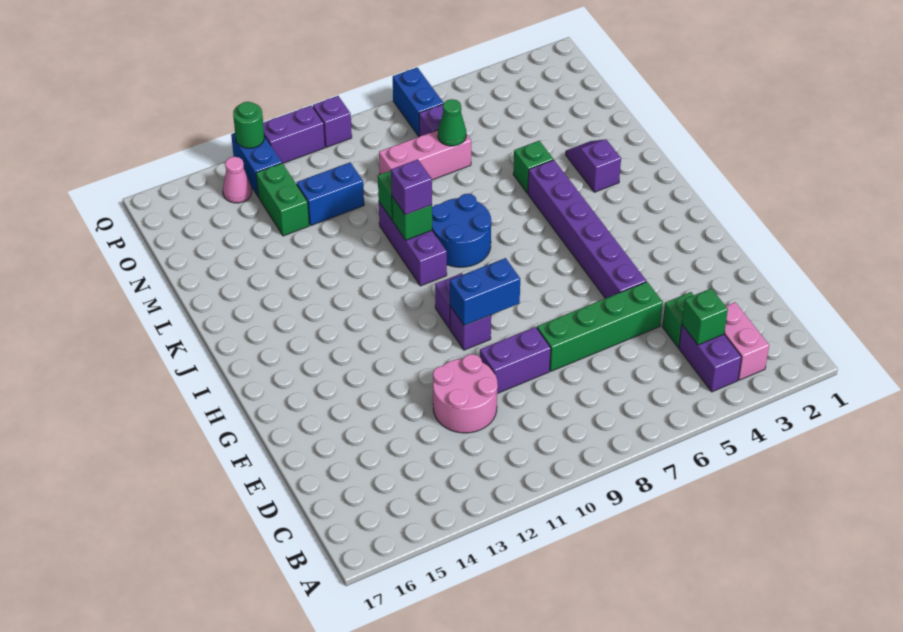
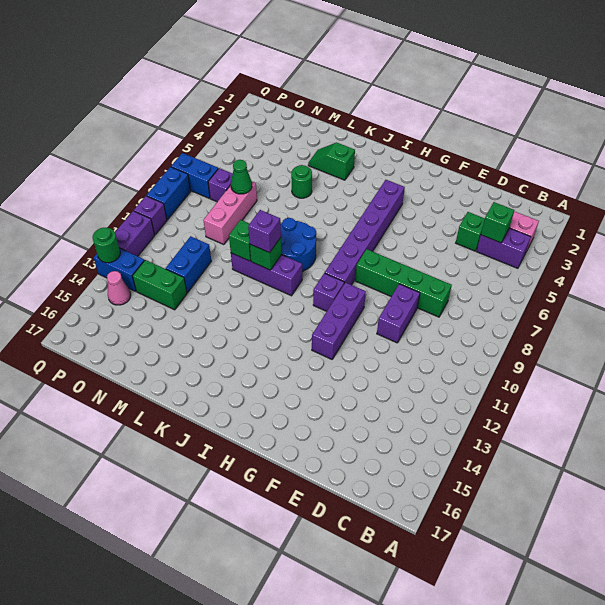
pink round brick D11:E12 level 1 -> none
green brick E5:E8 level 1 -> green brick D8:G8 level 1
purple brick F5:K5 level 1 -> purple brick H4:H9 level 1
blue brick G9:G10 level 2 -> blue brick Q8:Q9 level 1
purple brick G10 level 1 -> purple brick G10:G12 level 1
purple slope K3:L3 level 1 top K -> green slope K3:L3 level 1 top K
green brick L5 level 1 -> green round brick L5 level 1

